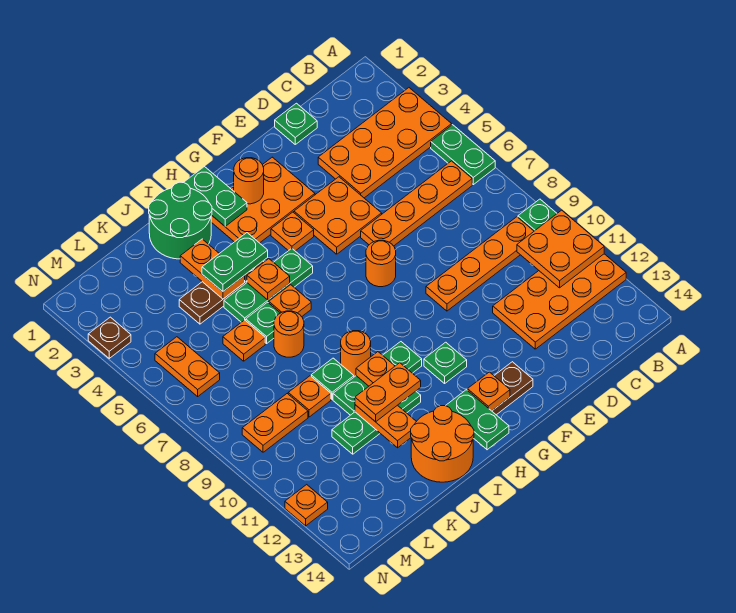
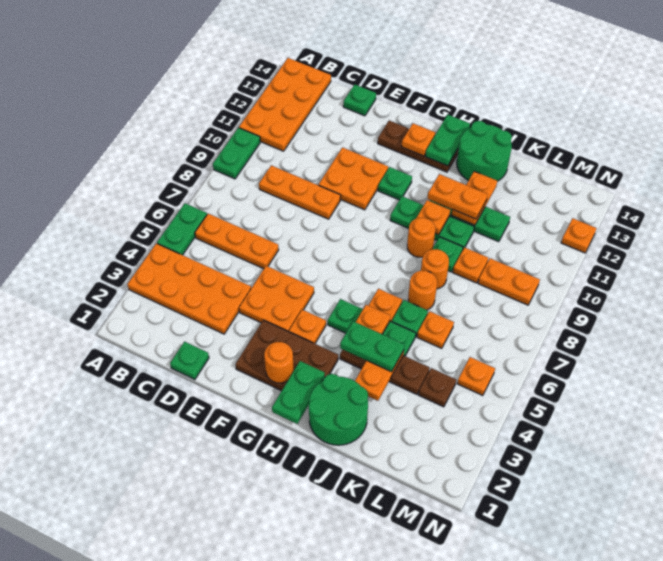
orange plate A10:B11 level 2 -> orange plate E10:F11 level 1
orange plate A11:D12 level 1 -> orange plate A11:B14 level 1
orange plate B6:E6 level 1 -> orange plate B6:D6 level 1
orange plate B9:E9 level 1 -> orange plate C9:E9 level 1
none -> green plate D14 level 1
orange plate F2:H3 level 1 -> brown plate F2:H3 level 1
orange round brick F7 level 1 -> orange round brick J8 level 1
orange round brick I13:J14 level 1 -> green round brick I13:J14 level 1
orange plate M5:M6 level 1 -> orange plate M5 level 1
brown plate N3 level 1 -> brown plate L4 level 1

